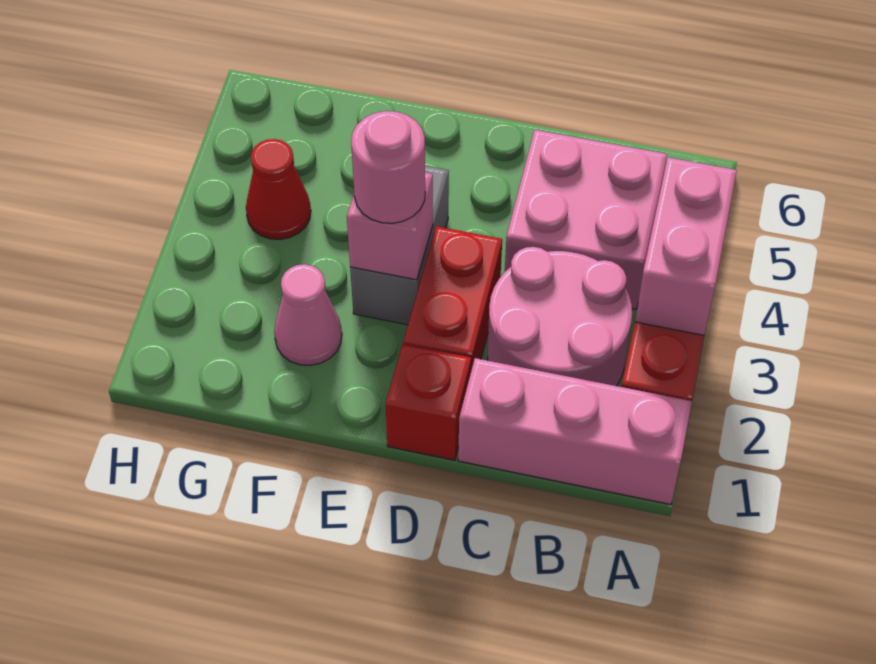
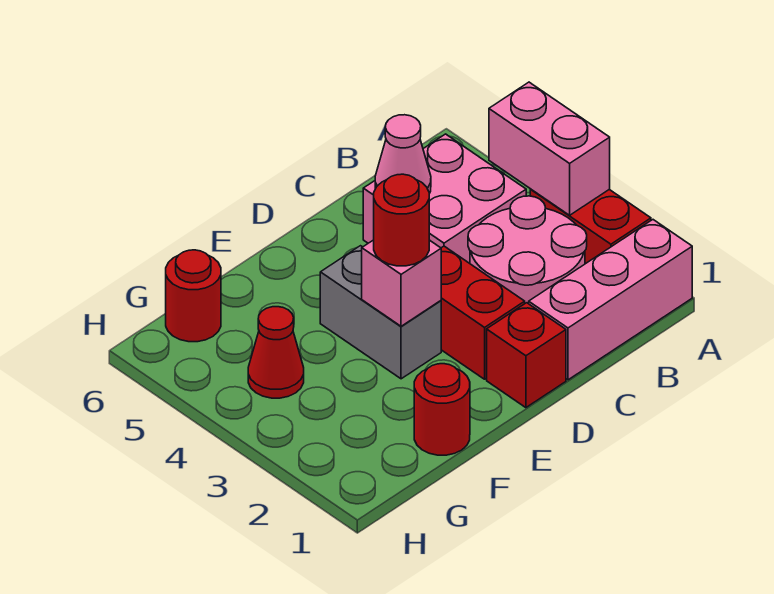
pink round brick E3 level 3 -> red round brick E3 level 3
none -> red round brick F1 level 1
pink cone F2 level 1 -> pink cone C5 level 2
none -> red round brick G6 level 1

